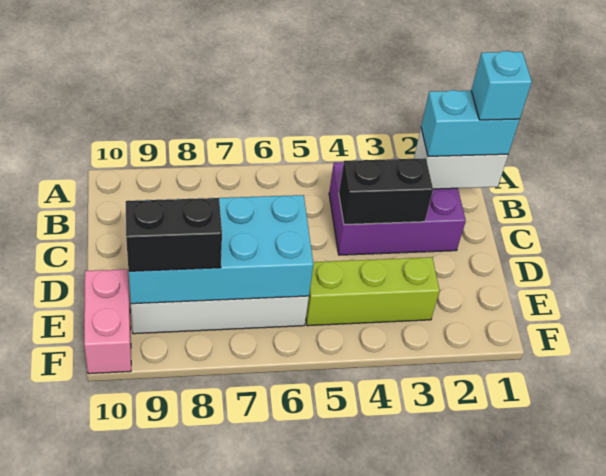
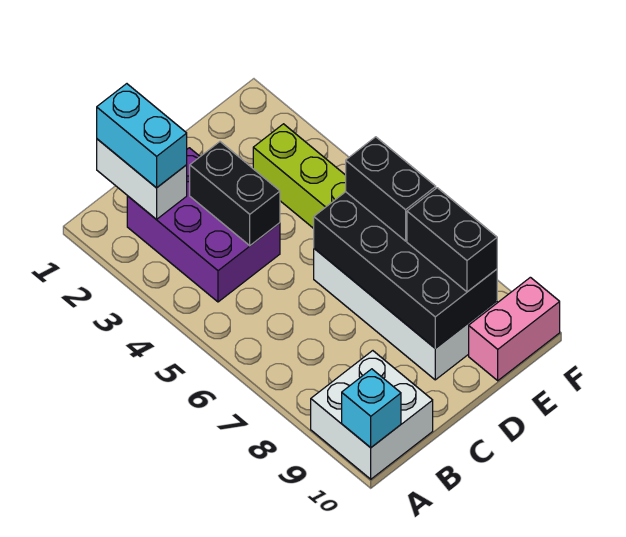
none -> white brick A9:B10 level 1
cyan brick B1 level 4 -> cyan brick A10 level 2
cyan brick D6:E9 level 2 -> black brick D6:E9 level 2
none -> black brick E6:E7 level 3

